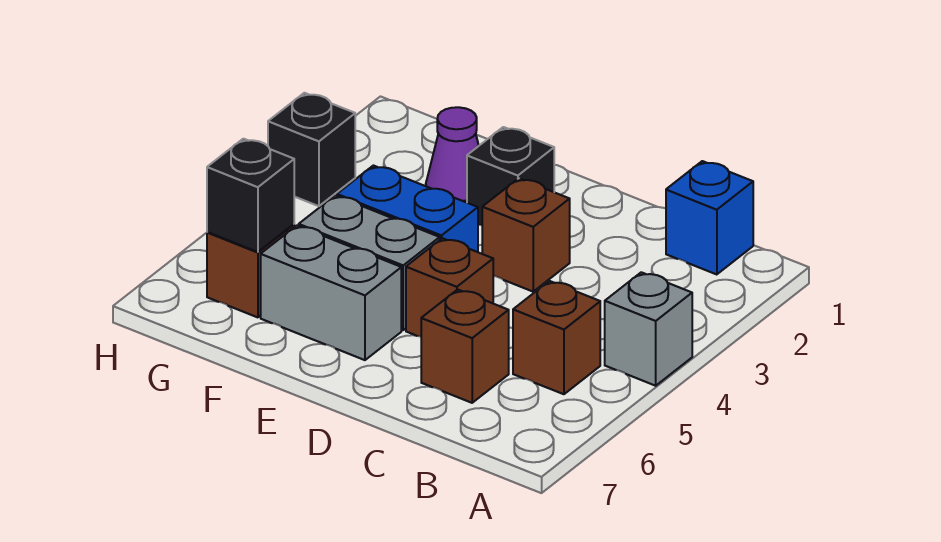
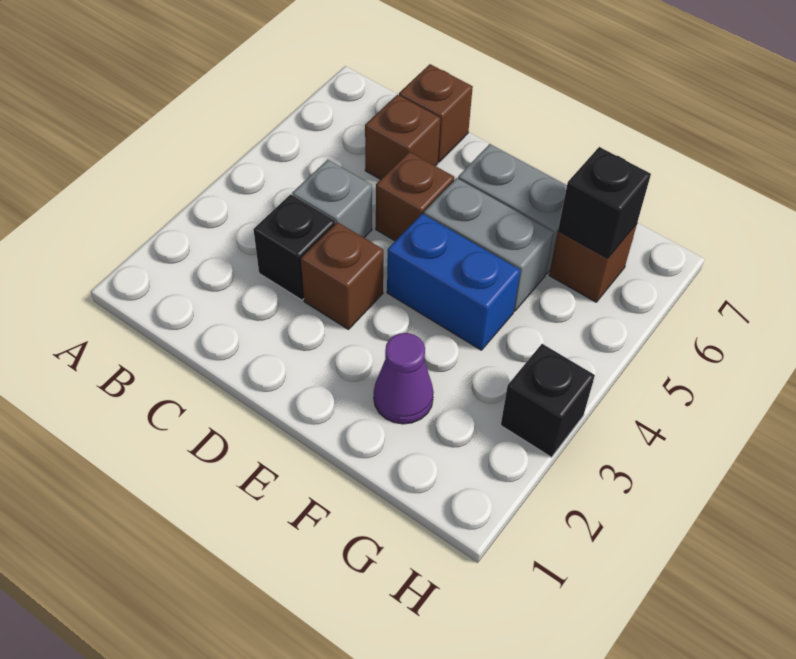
grey brick A4 level 1 -> grey brick C4 level 1
blue brick B1 level 1 -> none
brown brick B5 level 1 -> brown brick C7 level 1
black brick E2 level 1 -> black brick C3 level 1

